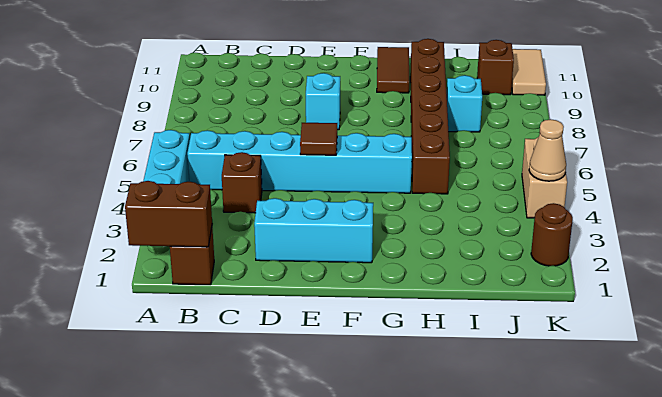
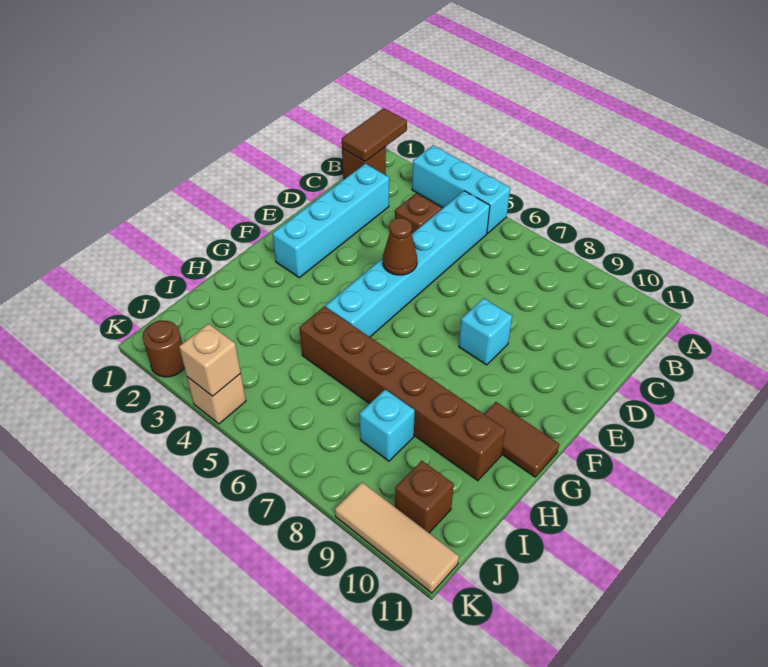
brown brick A1:B1 level 2 -> brown tile A1:B1 level 2
cyan brick D2:F2 level 1 -> cyan brick C2:F2 level 1
brown tile E5 level 2 -> brown cone E5 level 2
tan brick K4:K5 level 1 -> tan brick K4 level 1
tan cone K4 level 2 -> tan brick K4 level 2
tan tile K10:K11 level 1 -> tan tile K9:K11 level 1

